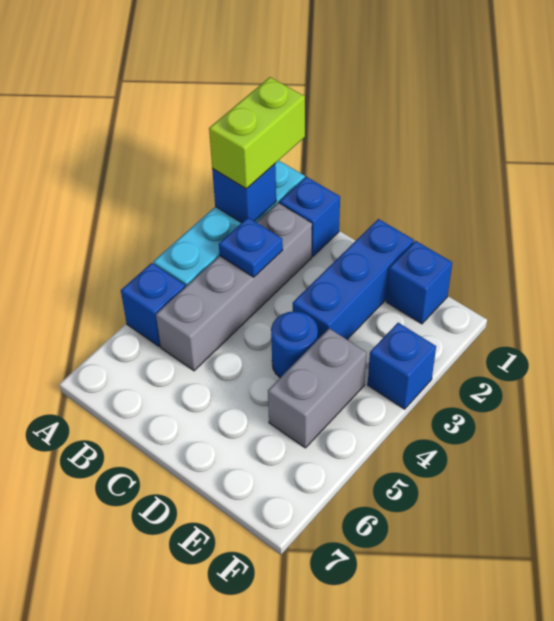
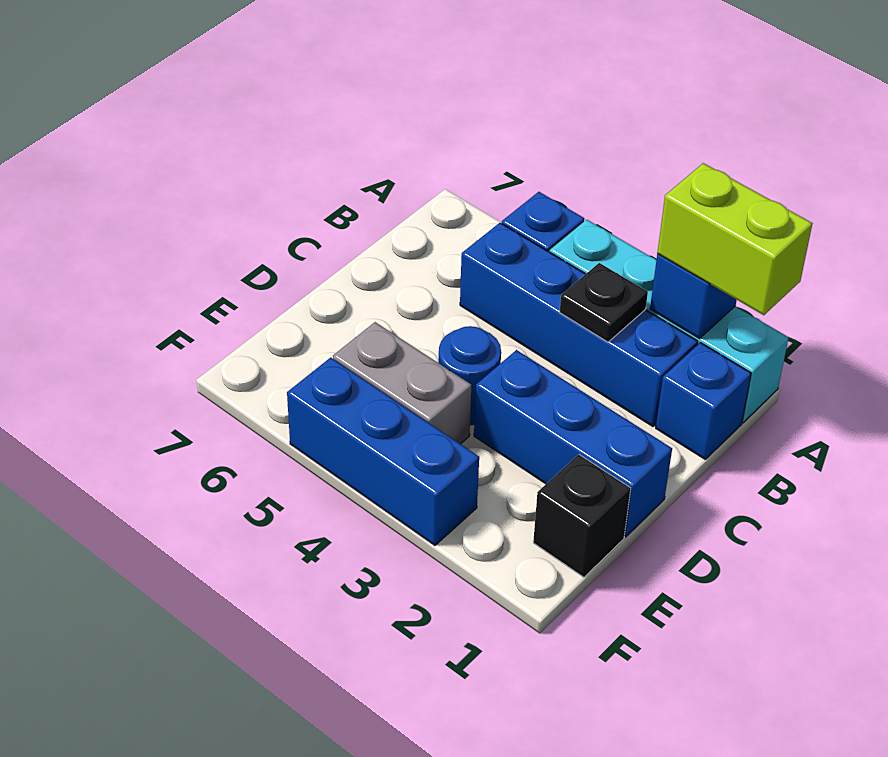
grey brick B2:B5 level 1 -> blue brick B2:B5 level 1
blue plate B3 level 2 -> black plate B3 level 2
blue brick E1 level 1 -> black brick E1 level 1
blue brick F3 level 1 -> blue brick F3:F5 level 1

